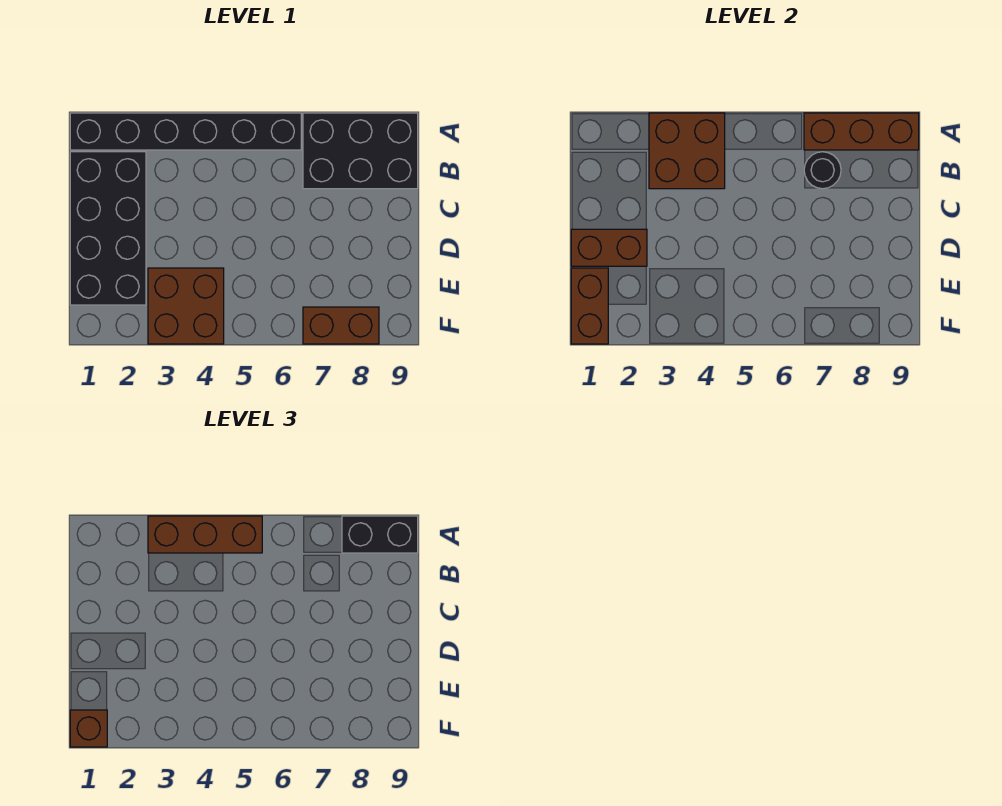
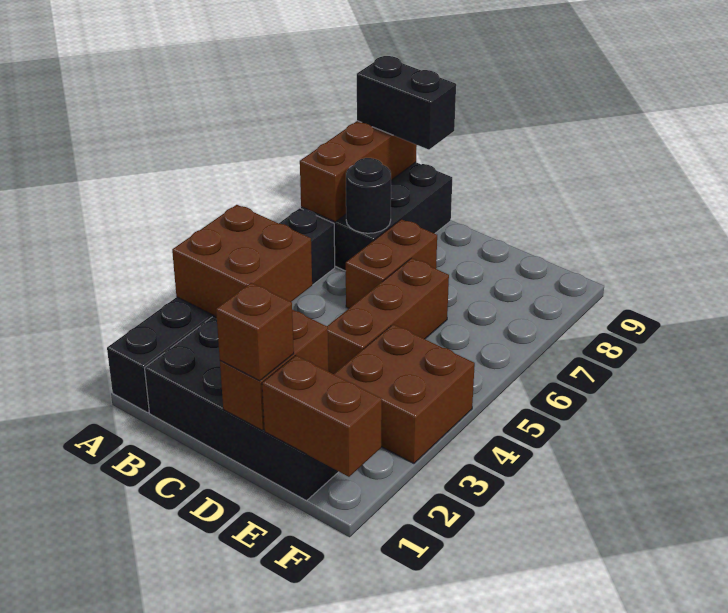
brown brick A3:A5 level 3 -> brown brick D4:D6 level 1
black brick A8:A9 level 3 -> black brick A9:B9 level 3
brown brick F1 level 3 -> brown brick D1 level 3
brown brick F7:F8 level 1 -> brown brick C6:C7 level 1

